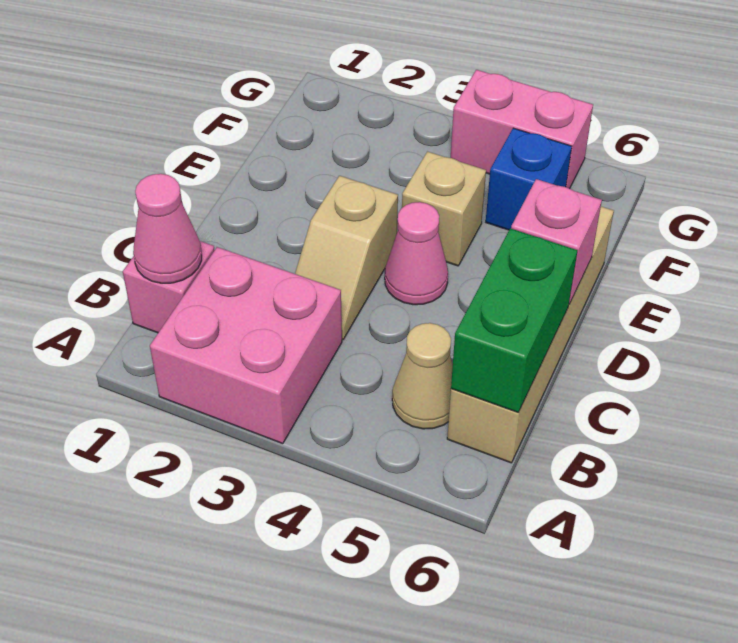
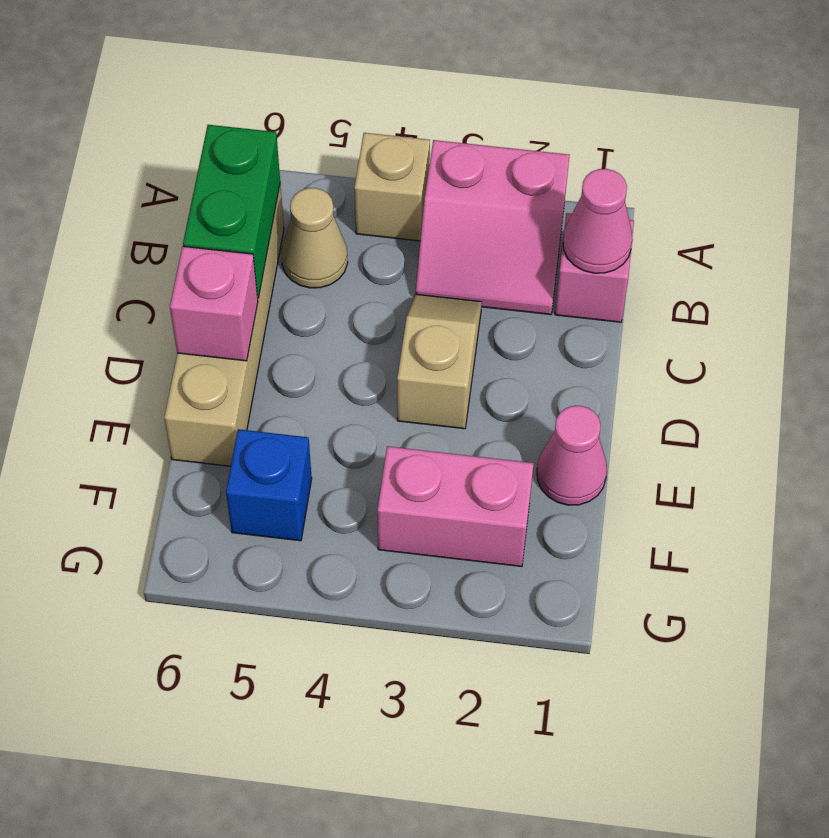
pink brick A2:B3 level 1 -> pink slope A2:B3 level 1 top A
pink cone D4 level 1 -> pink cone E1 level 1
tan brick E4 level 1 -> tan brick A4 level 1
pink brick G4:G5 level 1 -> pink brick F2:F3 level 1

